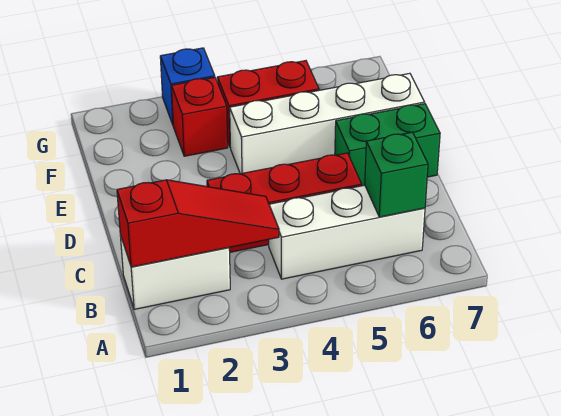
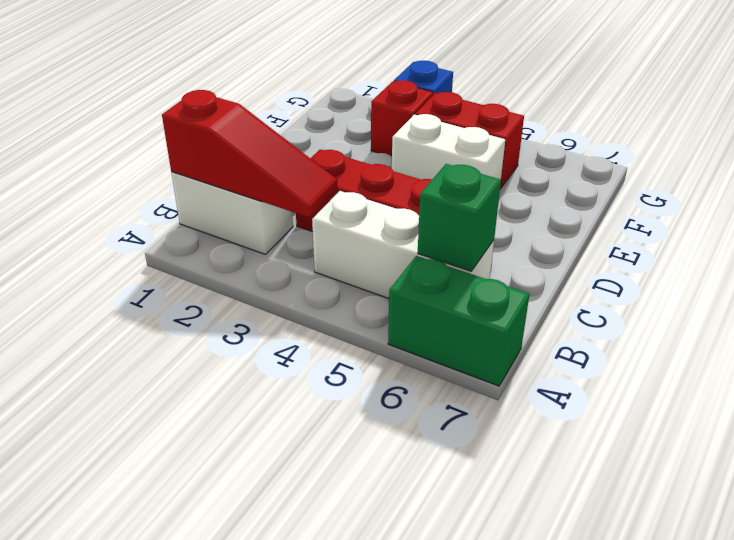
green brick D6:D7 level 1 -> green brick A6:A7 level 1
white brick E4:E7 level 1 -> white brick E4:E5 level 1

